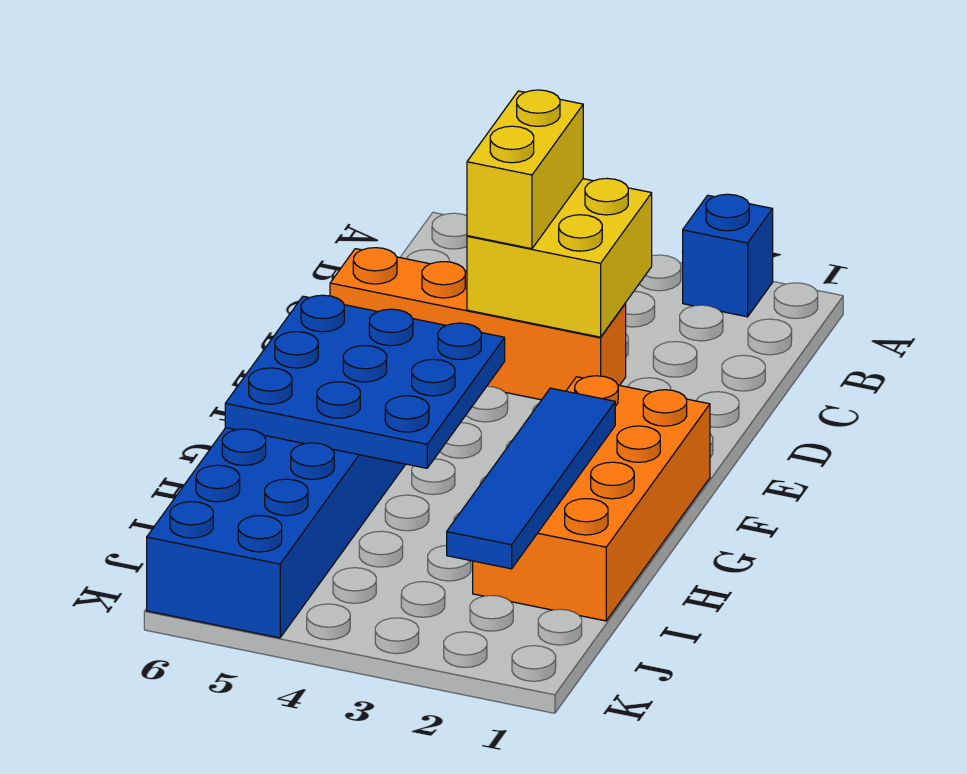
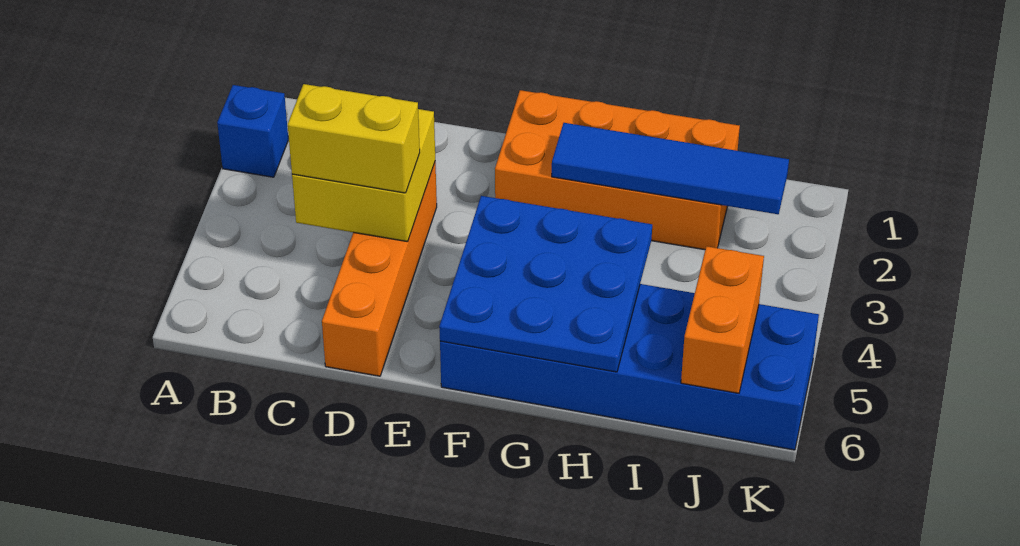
none -> orange brick J5:J6 level 2

